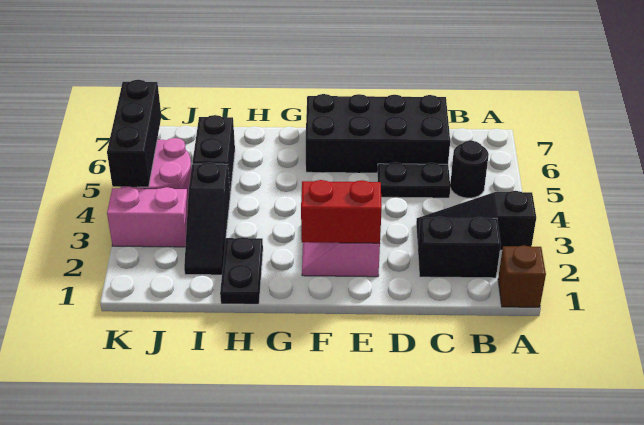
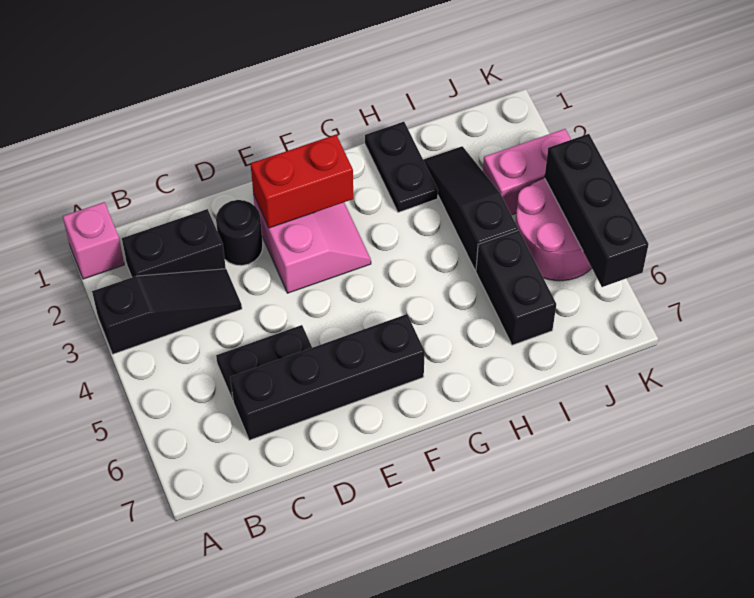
brown brick A1 level 1 -> pink brick A1 level 1
black round brick B5 level 1 -> black round brick D2 level 1
black brick C6:F7 level 1 -> black brick C6:F6 level 1

